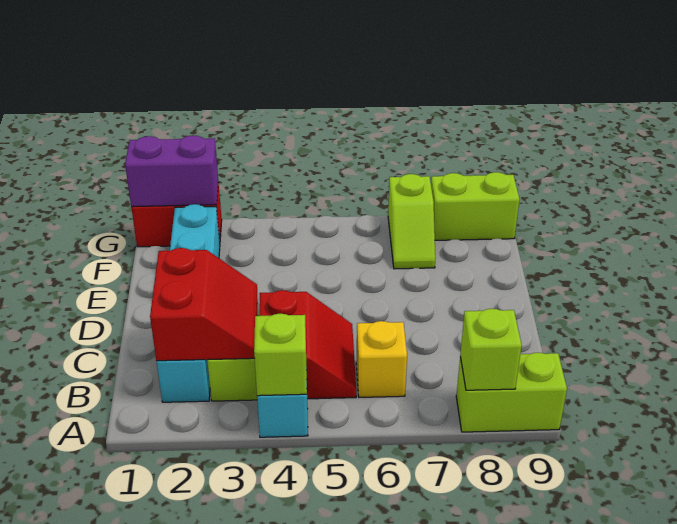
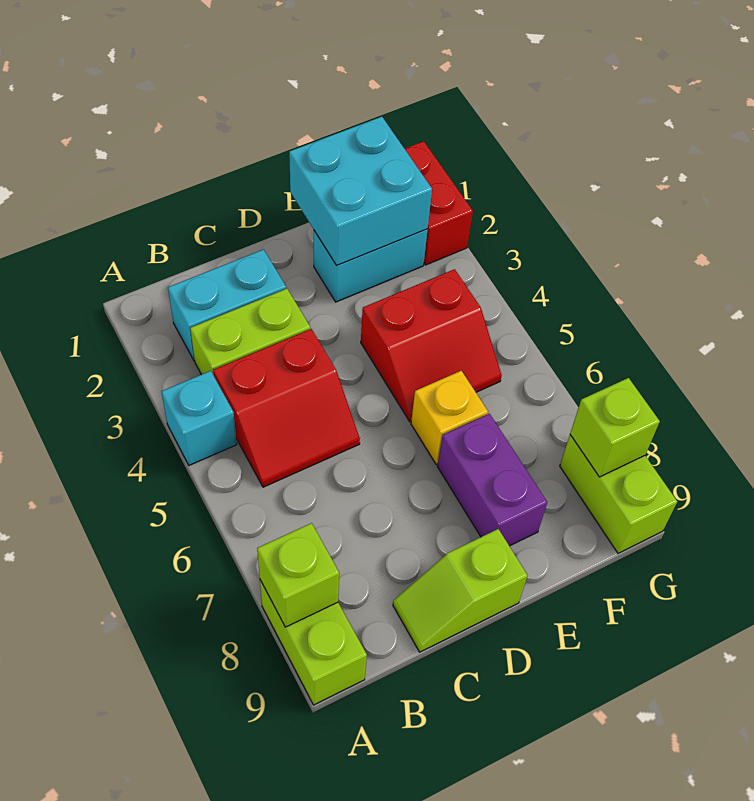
lime brick A4 level 2 -> lime brick G8 level 2
red slope B2:C3 level 2 top 2 -> red slope E4:F5 level 1 top 4
yellow brick B6 level 1 -> yellow brick E6 level 1
none -> cyan brick E1:F2 level 2
lime slope F7:G7 level 1 top G -> lime slope C9:D9 level 1 top D
purple brick G1:G2 level 2 -> purple brick E7:E8 level 1

